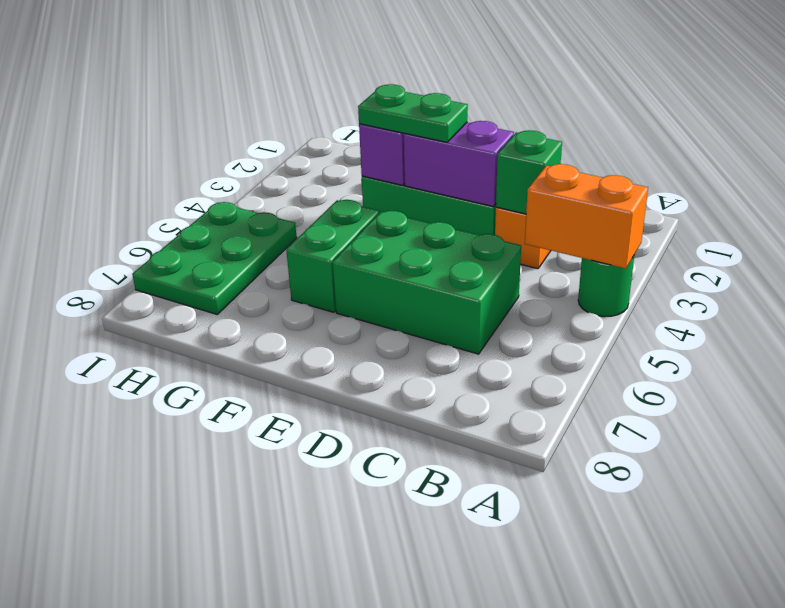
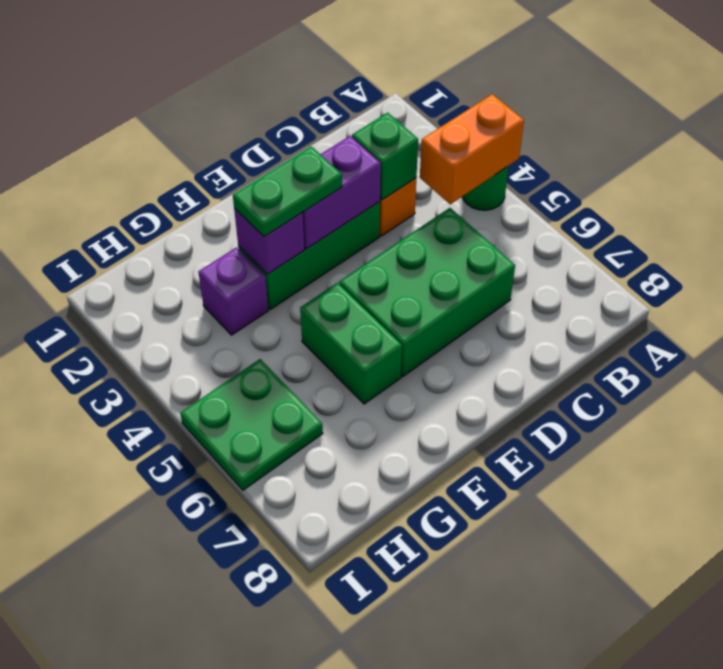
none -> purple brick G3 level 1
green plate H5:I7 level 1 -> green plate H5:I6 level 1

